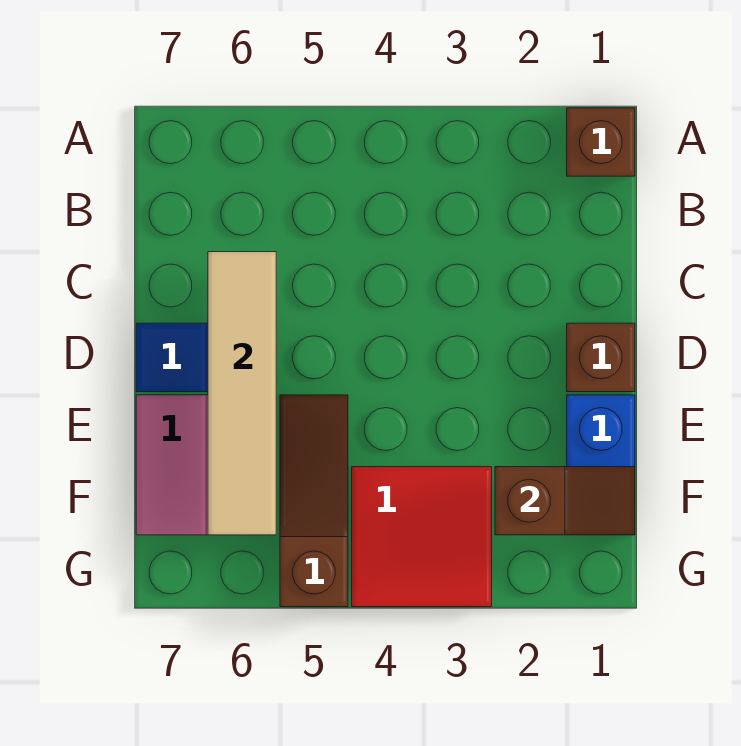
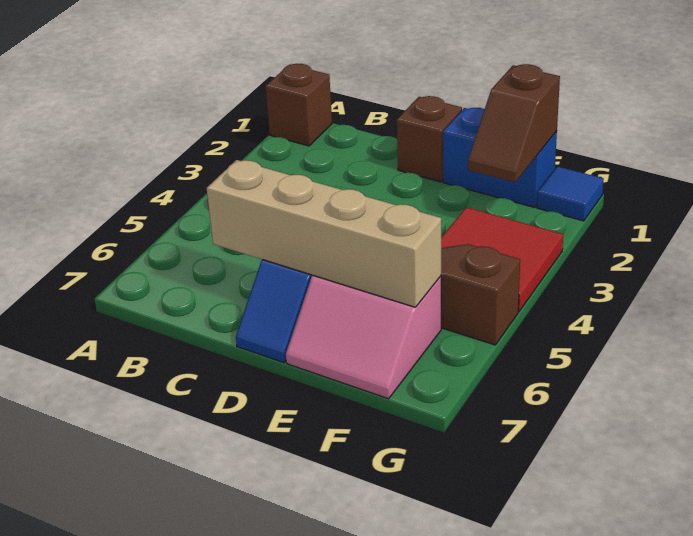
tan tile C6:F6 level 2 -> tan brick C6:F6 level 2
brown slope F1:F2 level 2 top 2 -> brown slope F1:F2 level 2 top 1
none -> blue tile G1 level 1

